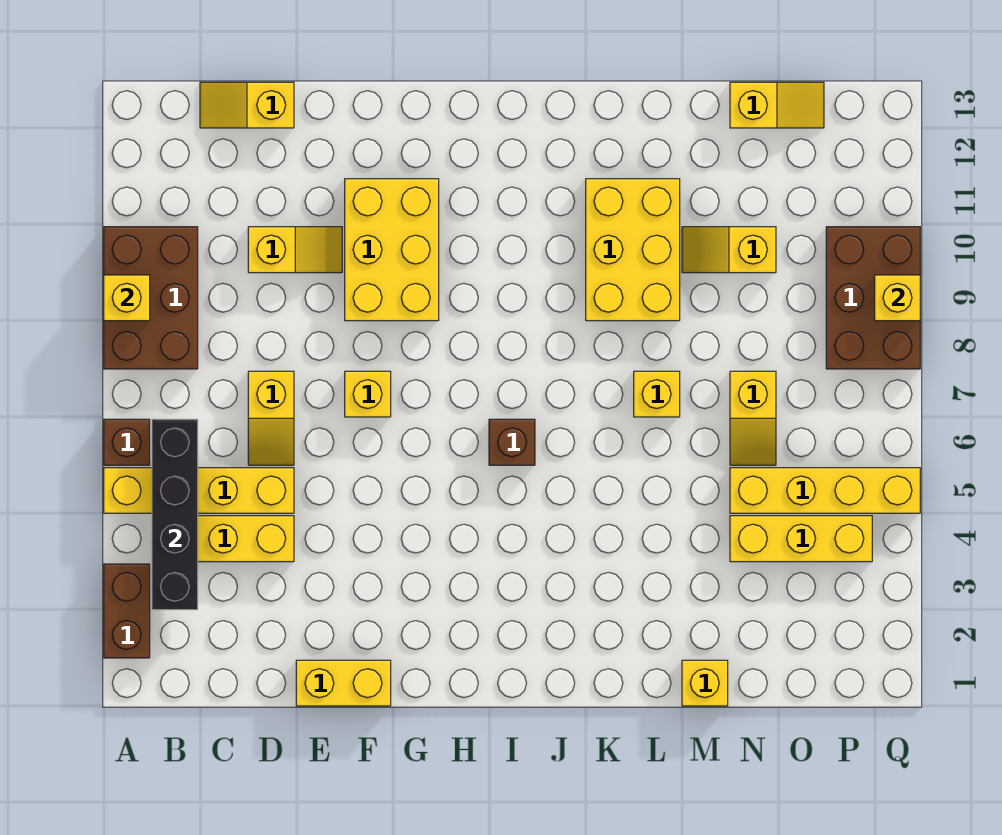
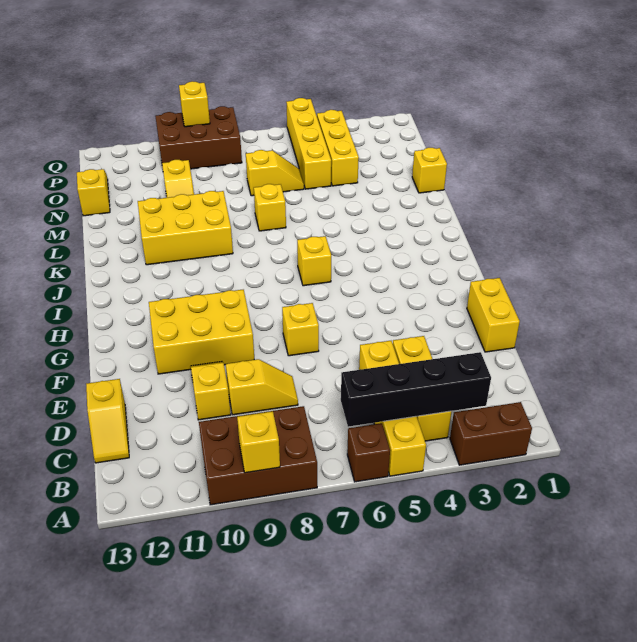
yellow slope D6:D7 level 1 top 7 -> yellow slope D8:D9 level 1 top 9
brown brick I6 level 1 -> yellow brick I6 level 1

